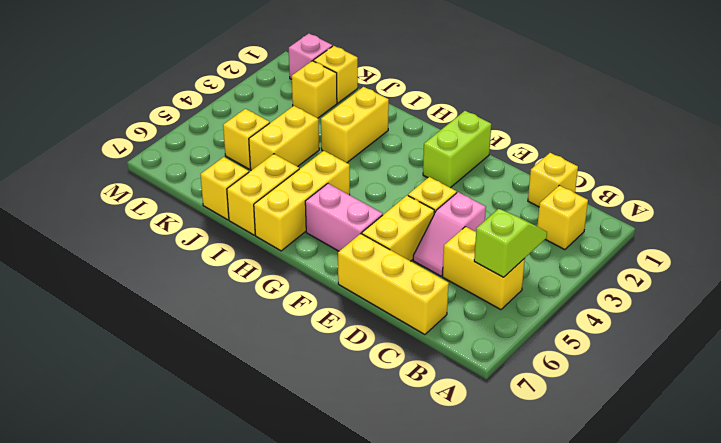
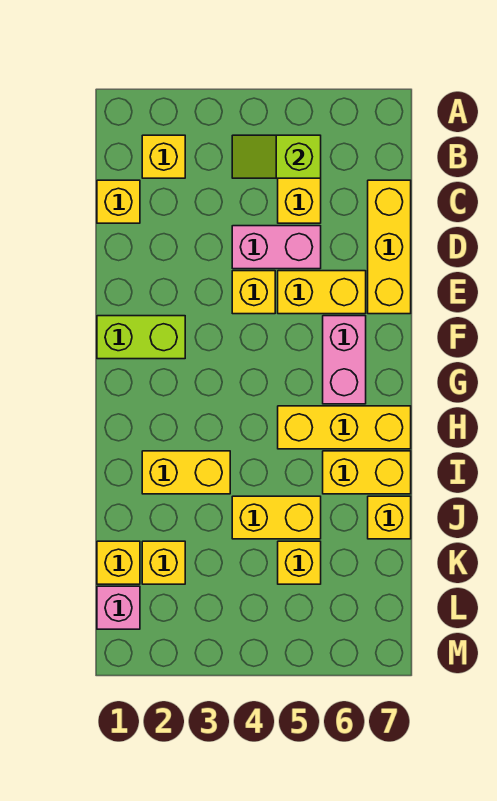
pink slope D4:D5 level 1 top 4 -> pink brick D4:D5 level 1

